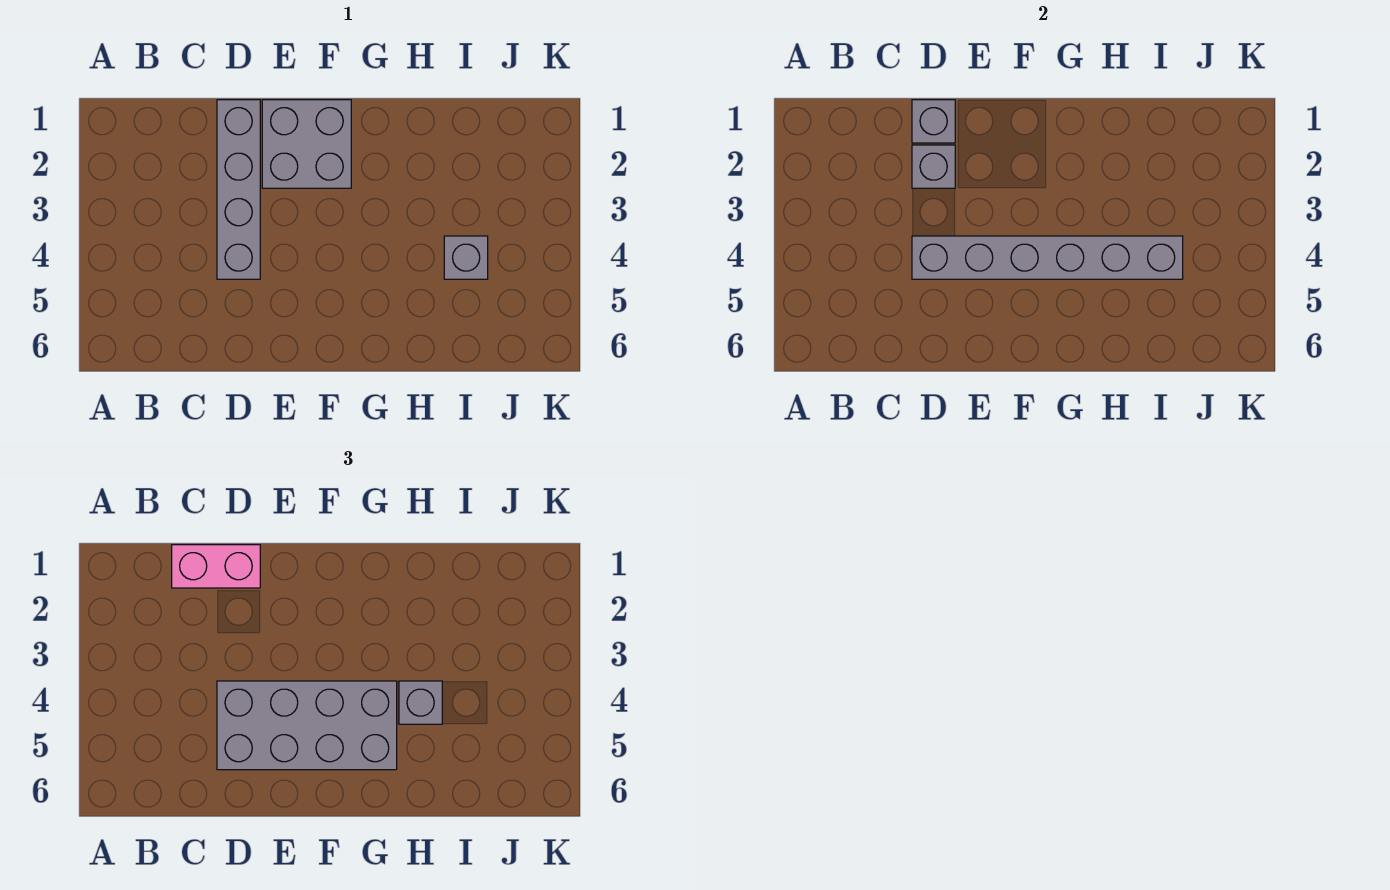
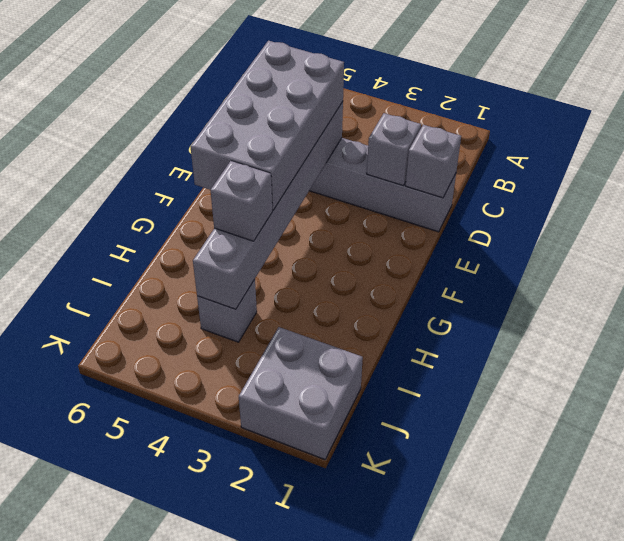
pink brick C1:D1 level 3 -> none
grey brick E1:F2 level 1 -> grey brick J1:K2 level 1

